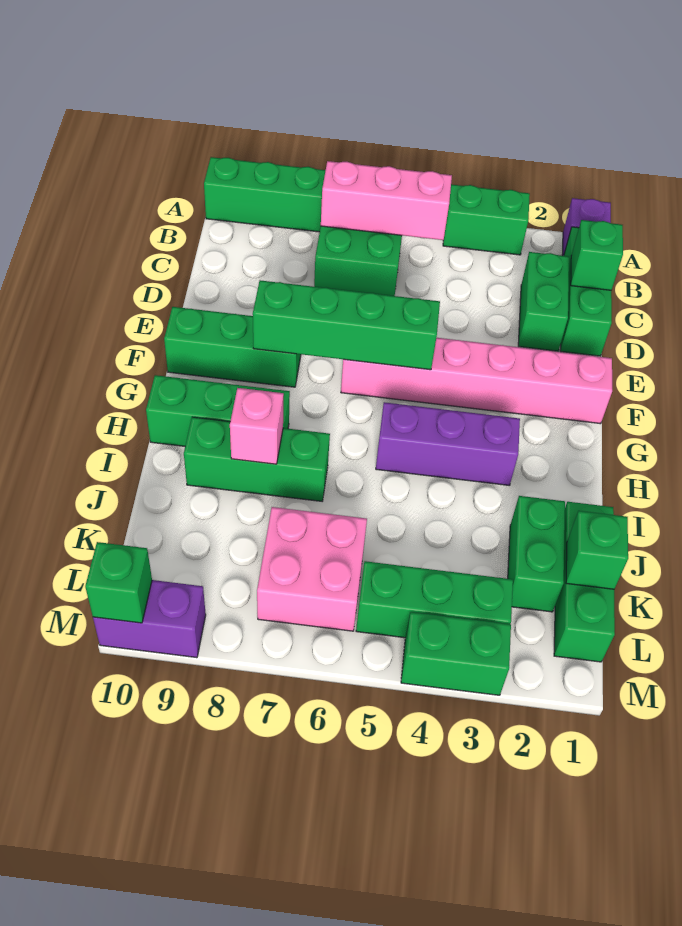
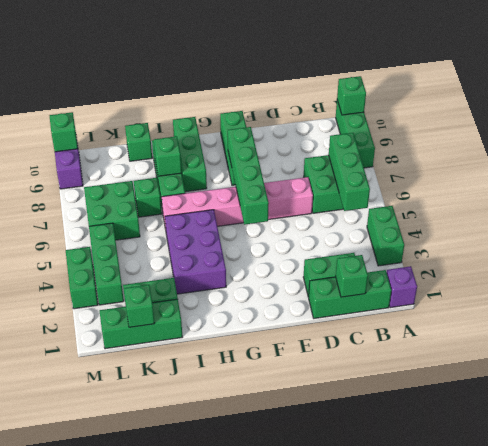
none -> green brick A10 level 2
pink brick B5:B7 level 2 -> green brick B5:B7 level 2
pink brick F1:F6 level 1 -> pink brick D6:I6 level 1
purple brick H3:H5 level 1 -> purple brick H3:I5 level 1
pink brick I8 level 2 -> green brick I8 level 2
none -> green brick J7 level 1
none -> green brick J10 level 1
pink brick K6:L7 level 1 -> green brick K6:L7 level 1

